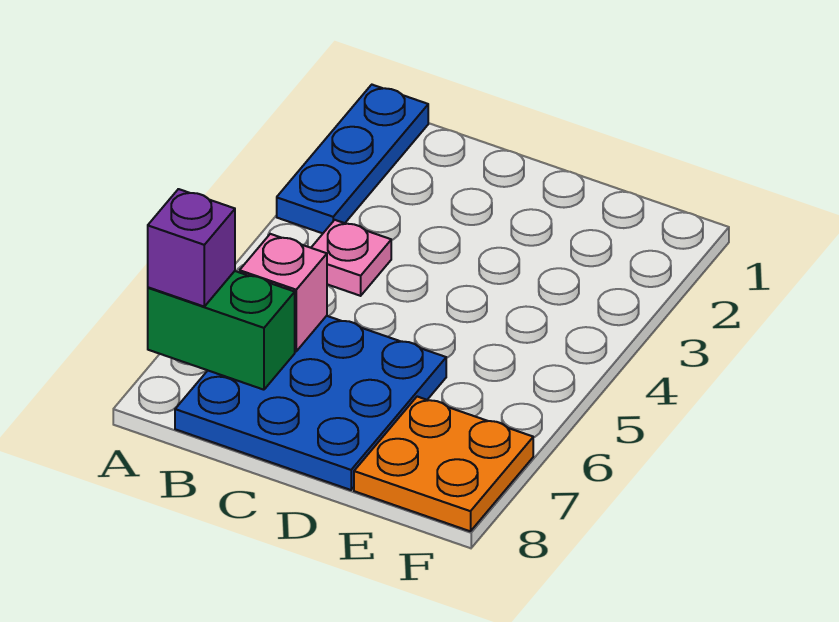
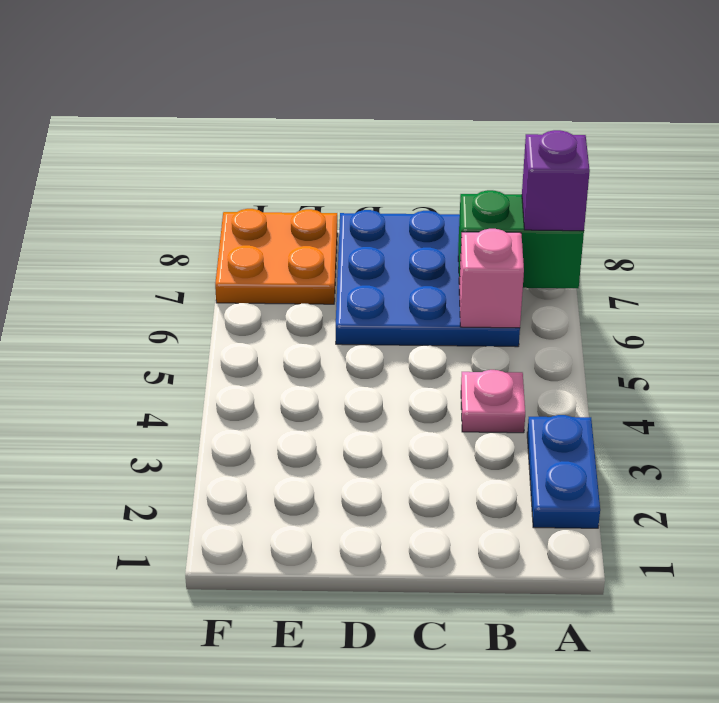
blue plate A1:A3 level 1 -> blue plate A2:A3 level 1

